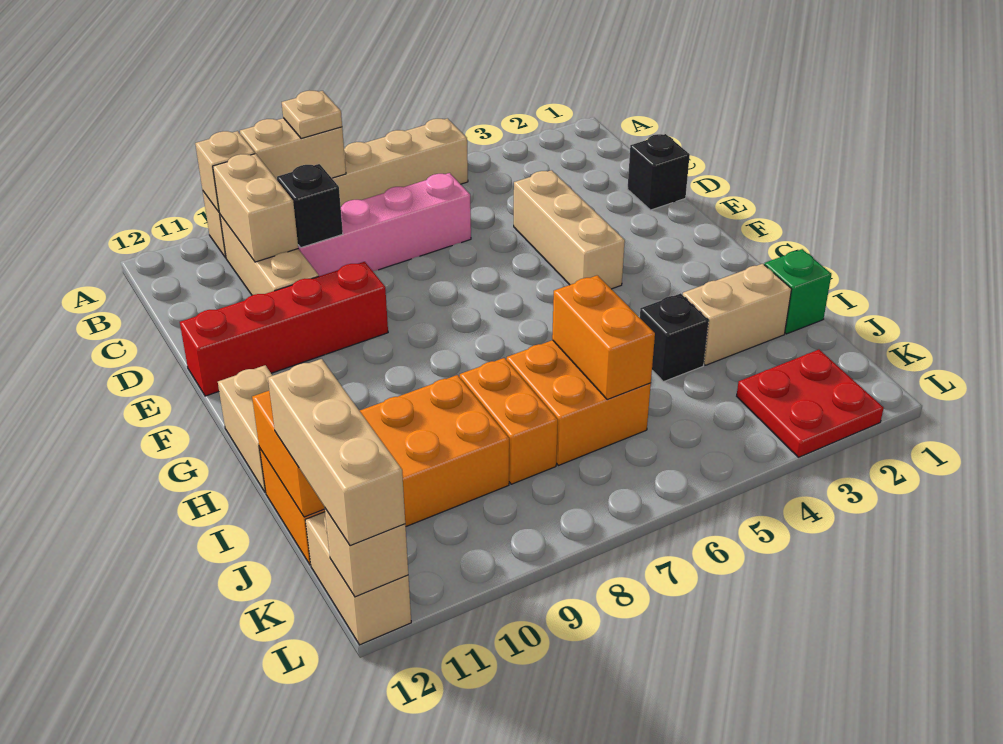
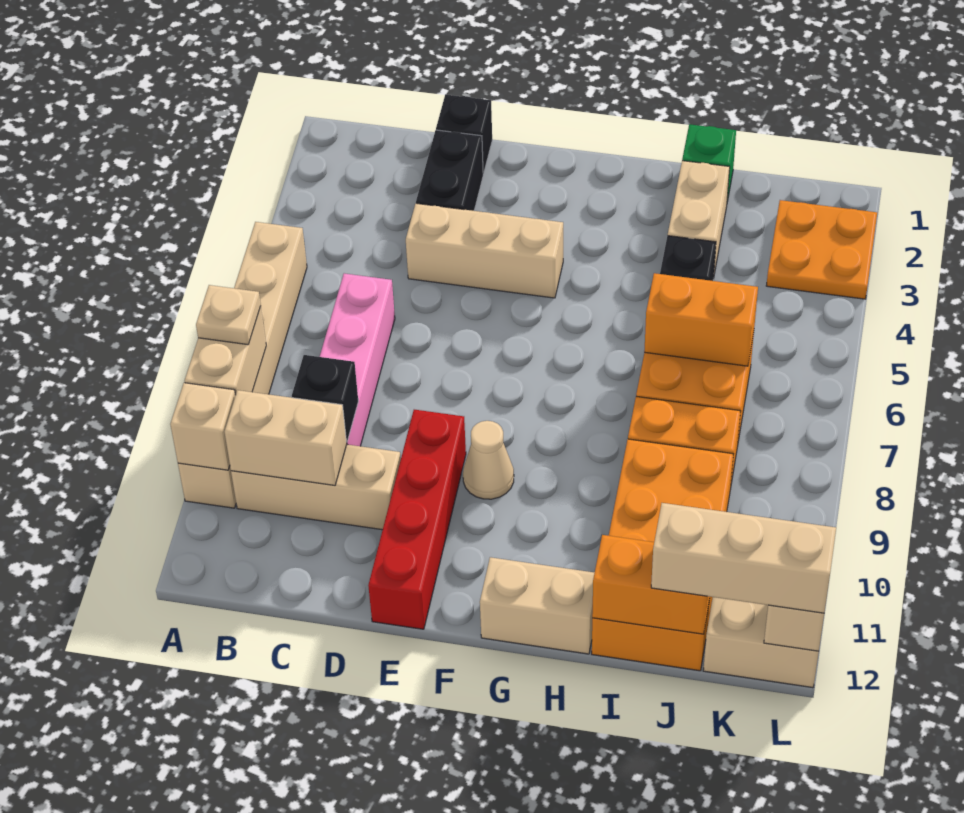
none -> black brick D2:D3 level 1
none -> tan cone F9 level 1
red plate K2:L3 level 1 -> orange plate K2:L3 level 1

